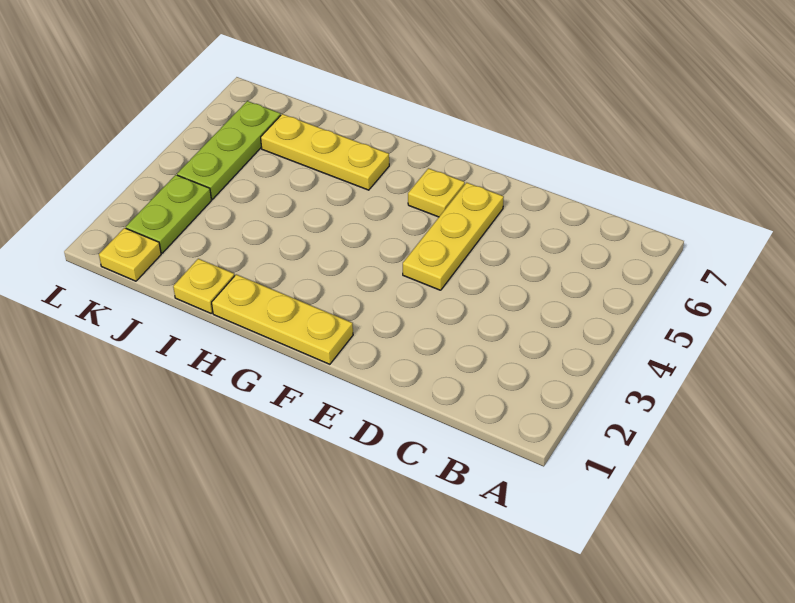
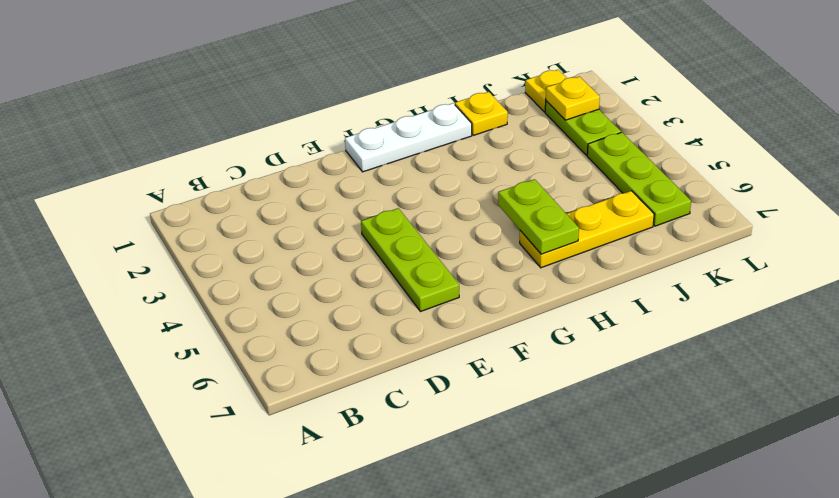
yellow plate E4:E6 level 1 -> lime plate E4:E6 level 1
yellow plate F1:H1 level 1 -> white plate F1:H1 level 1
yellow plate F6 level 1 -> yellow plate K2 level 2
none -> lime plate H5:H6 level 2

